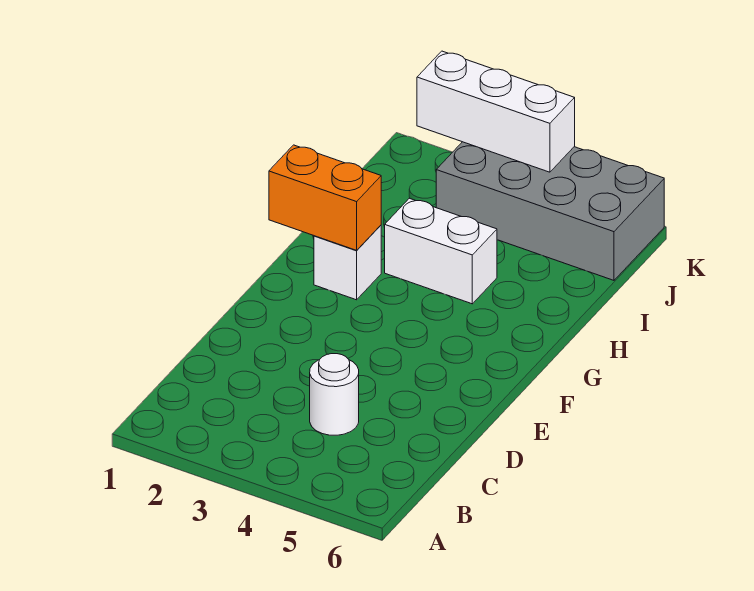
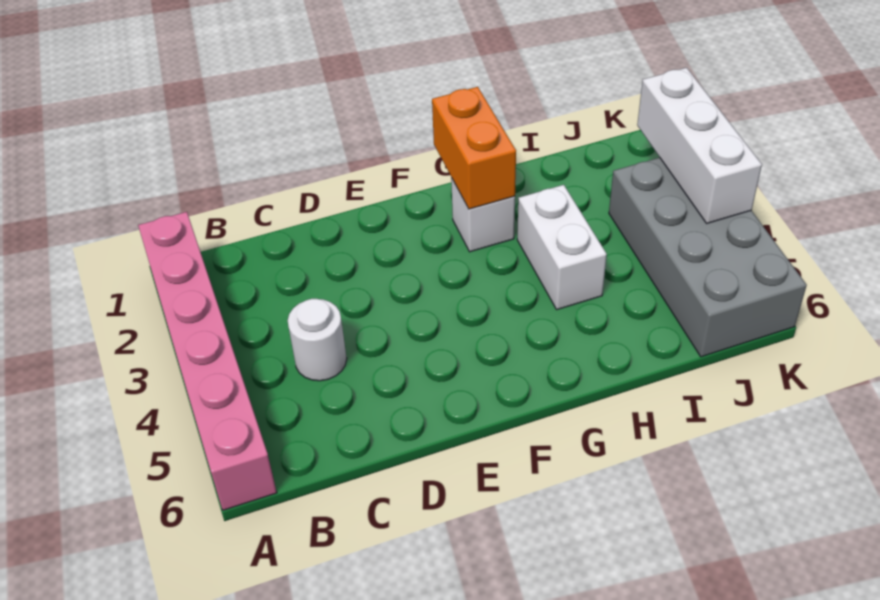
none -> pink brick A1:A6 level 1

